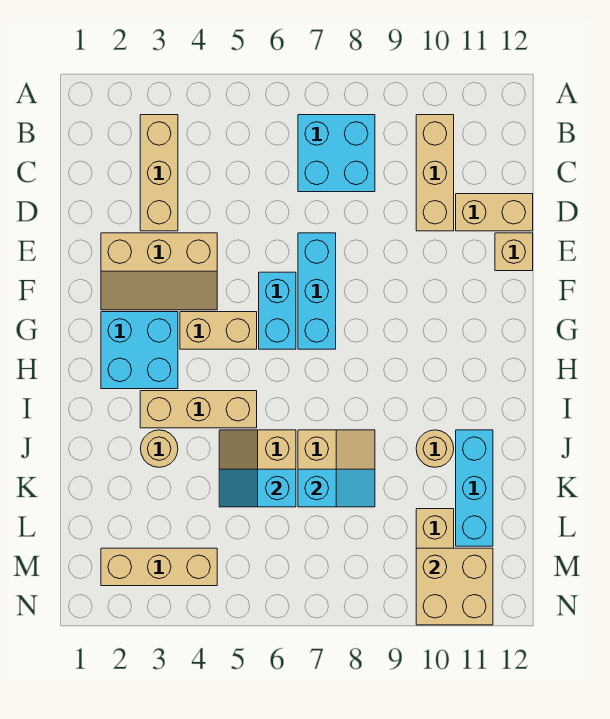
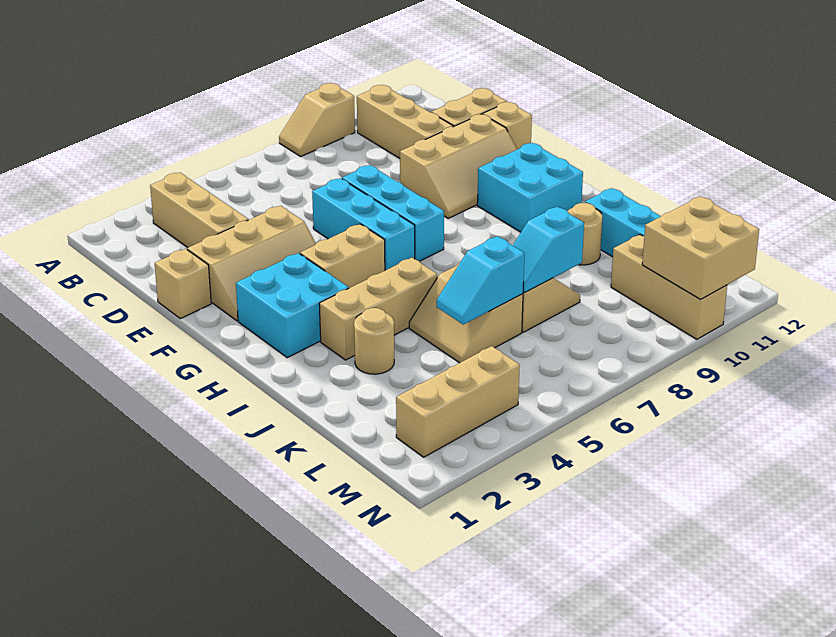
none -> tan slope A8:A9 level 1 top 9
cyan brick B7:C8 level 1 -> cyan brick G10:H11 level 1
none -> tan brick E1 level 1
none -> tan slope E9:F11 level 1 top E
cyan brick F6:G6 level 1 -> cyan brick E6:G6 level 1
cyan slope K7:K8 level 2 top 7 -> cyan slope K7:K8 level 2 top 8

